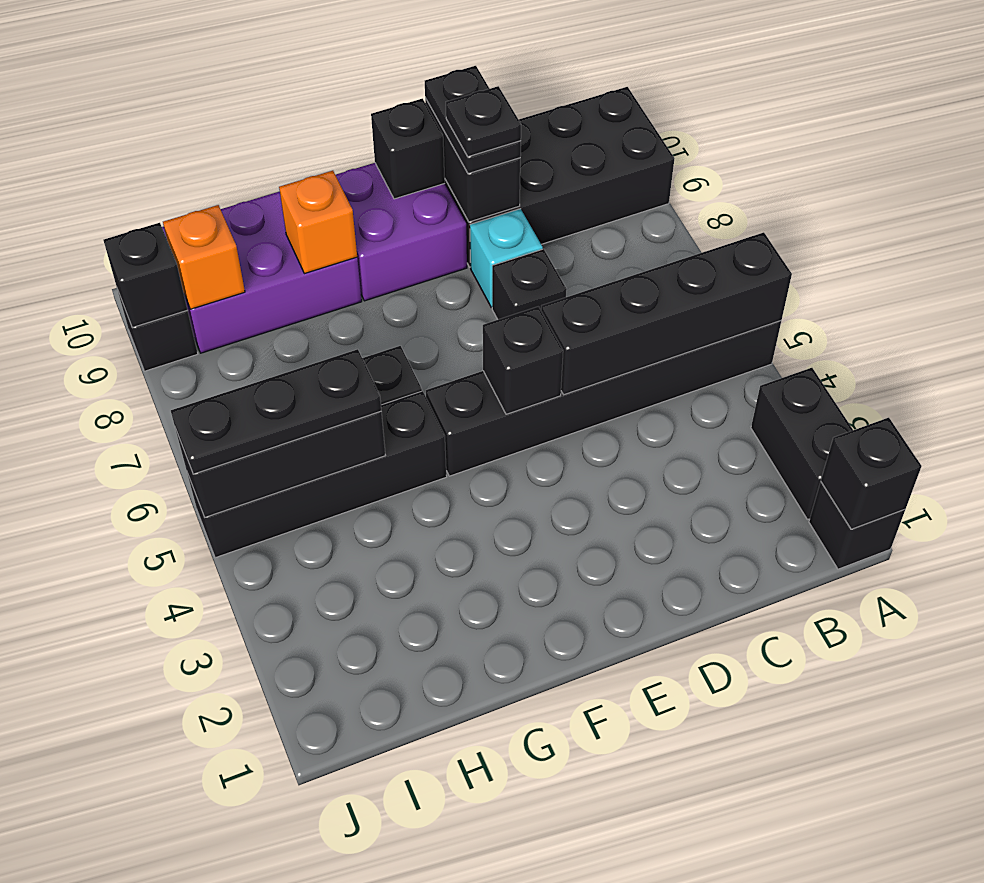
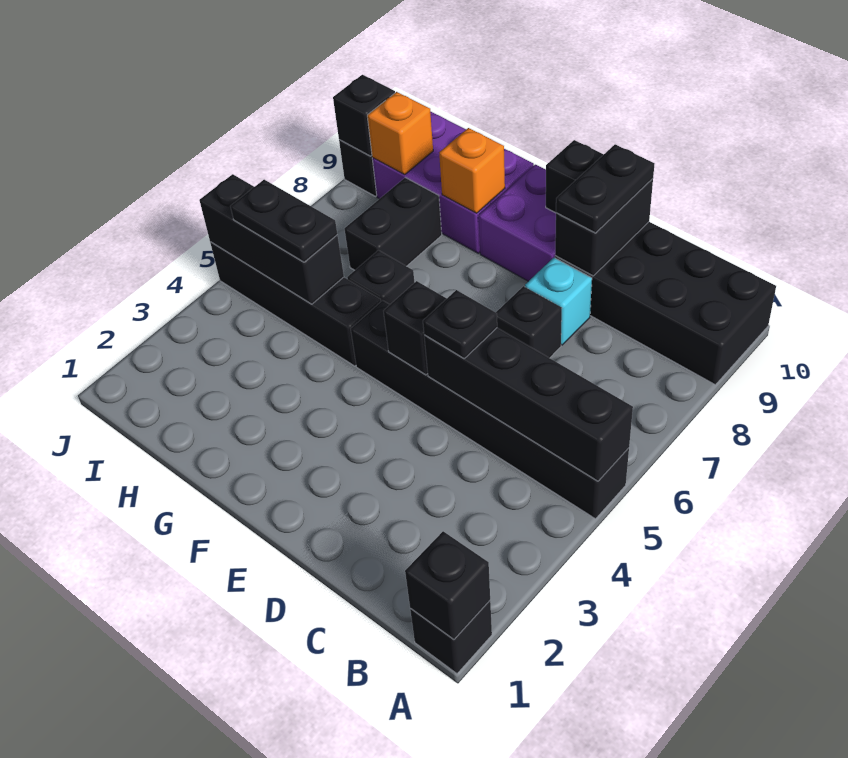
black brick A2:A3 level 1 -> black brick H7:H8 level 1
black plate D9 level 4 -> black plate D5 level 3
black plate H5:J5 level 3 -> black plate H5:I5 level 3

